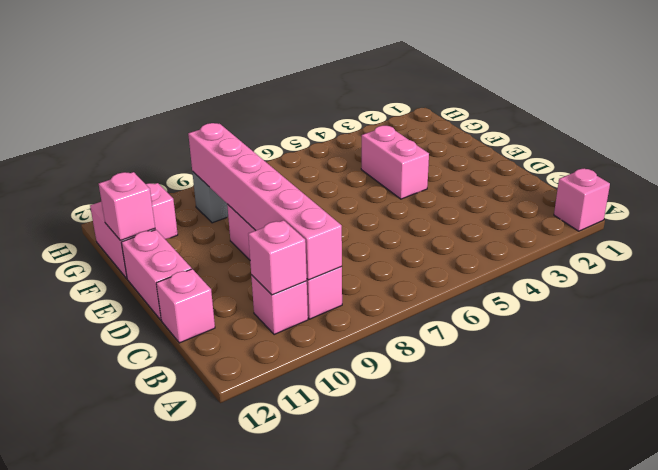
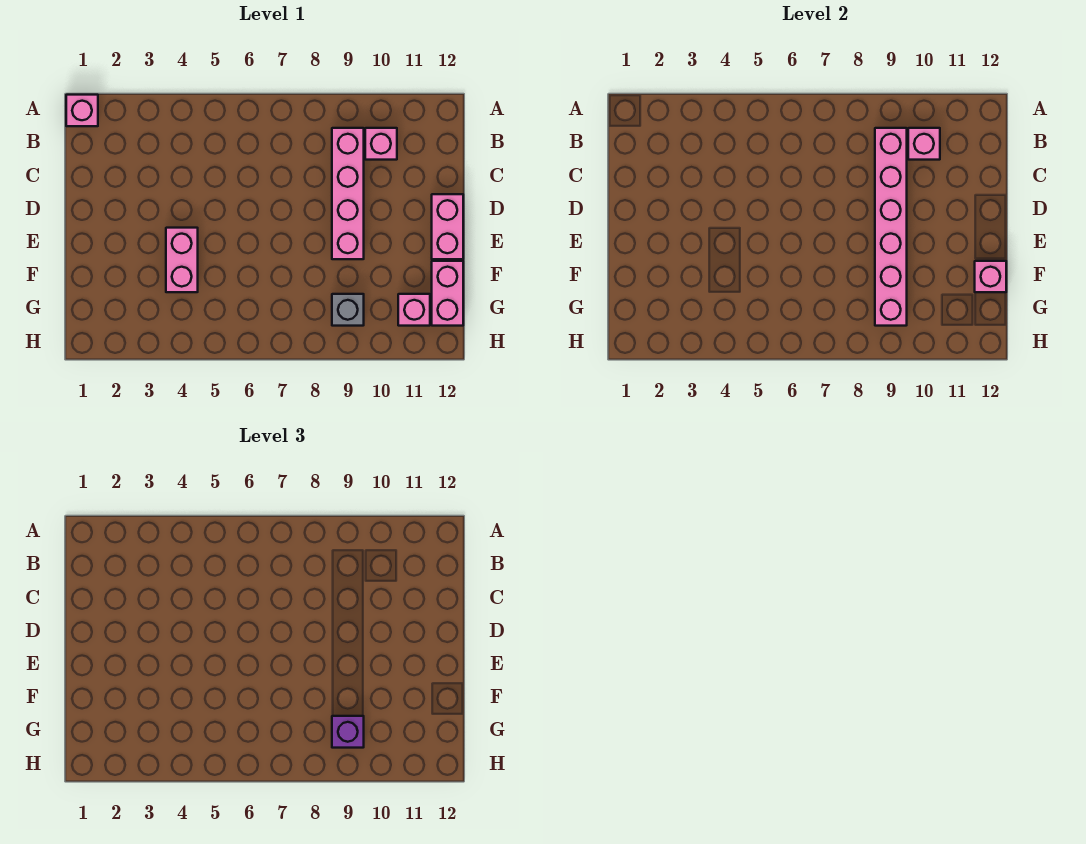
pink brick C12 level 1 -> none
none -> purple brick G9 level 3

